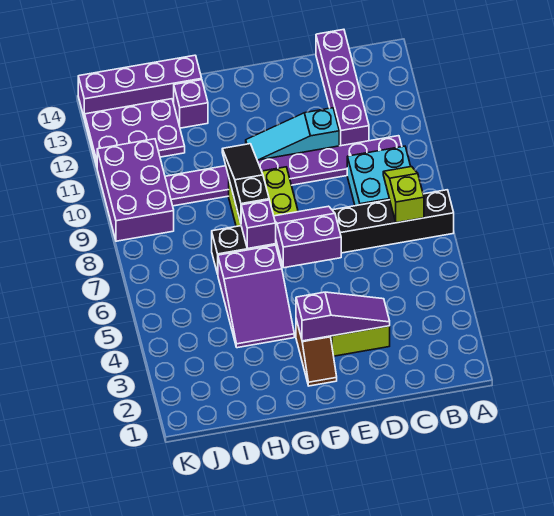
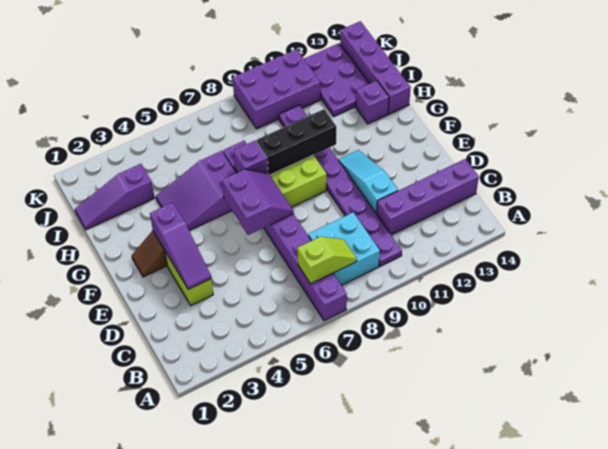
black brick A7:H7 level 1 -> purple brick A7:H7 level 1
black slope G8:G10 level 2 top 8 -> black brick G8:G10 level 2
none -> purple slope I1:I3 level 1 top 3

